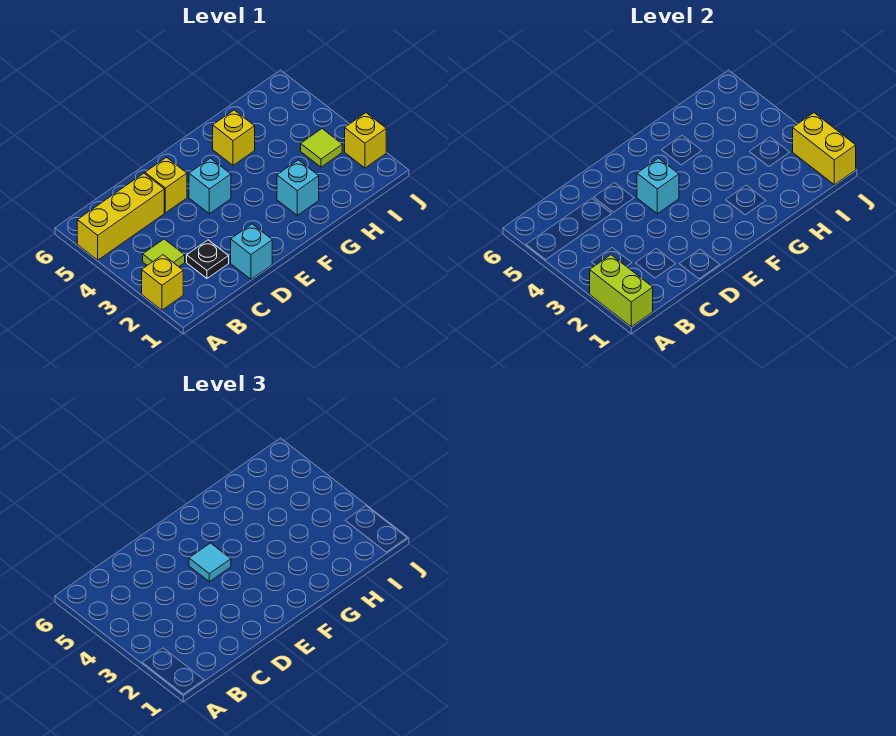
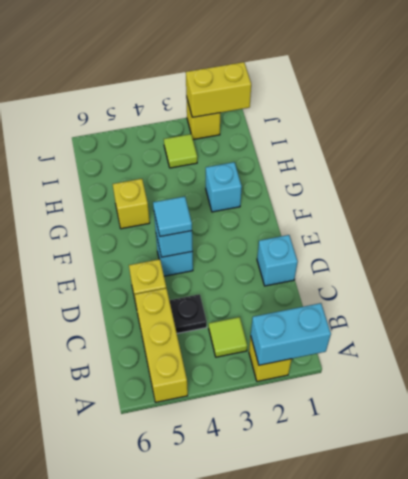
lime brick A1:A2 level 2 -> cyan brick A1:A2 level 2
black plate C2 level 1 -> black plate C4 level 1

